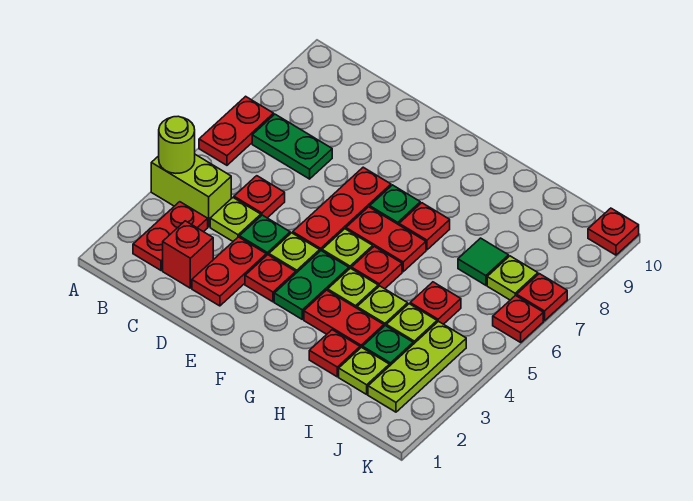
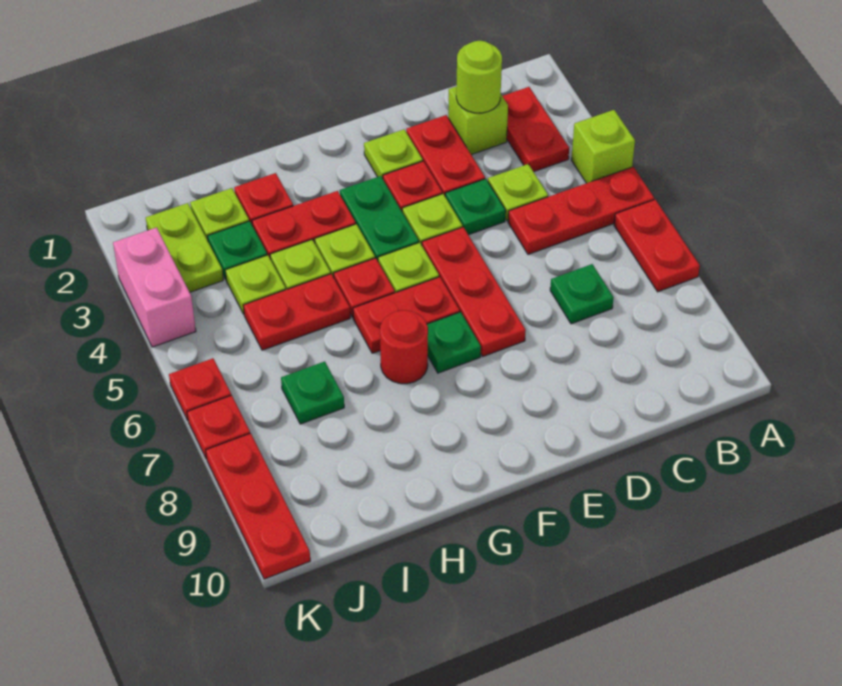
lime brick A4:B4 level 1 -> lime brick A4 level 1
lime round brick A4 level 2 -> lime round brick C2 level 2
green plate B7:C7 level 1 -> green plate C7 level 1
red brick C2 level 1 -> lime brick C2 level 1
red plate C5 level 1 -> red plate A5:C5 level 1
red plate G7 level 1 -> red round brick G7 level 1
red plate I5 level 1 -> red plate H5:I5 level 1
green tile I7 level 1 -> green plate I7 level 1
lime plate J2:J4 level 1 -> lime plate J2:J3 level 1
lime plate J7 level 1 -> lime plate E2 level 1
none -> pink brick K3:K4 level 1
red plate K10 level 1 -> red plate K8:K10 level 1

